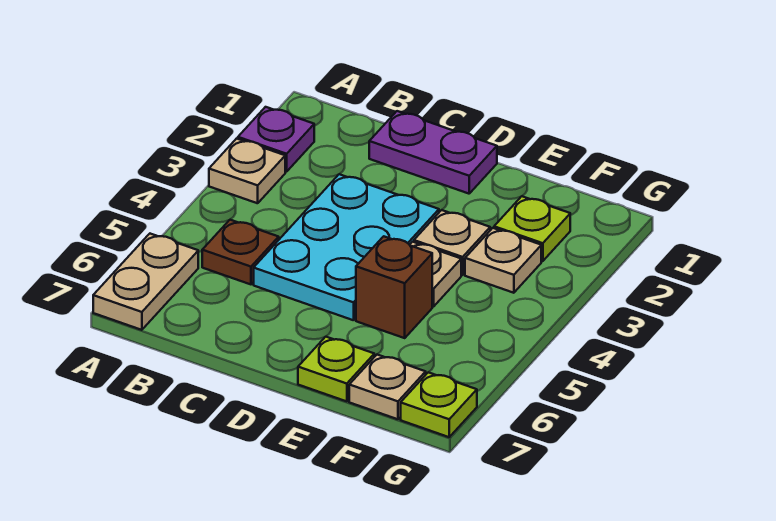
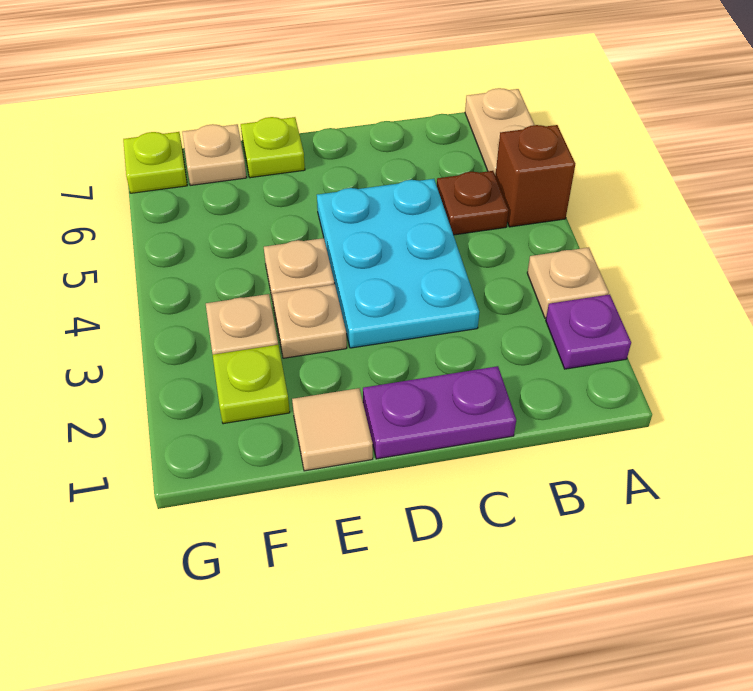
none -> tan tile E1 level 1
brown brick E5 level 1 -> brown brick A5 level 1

